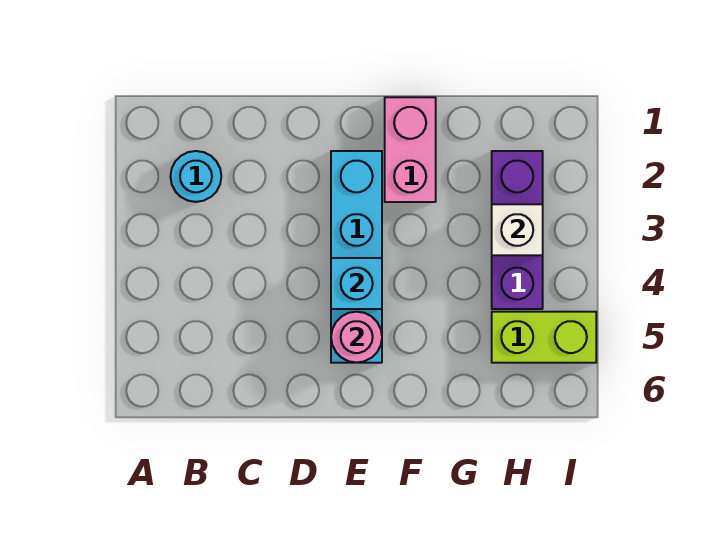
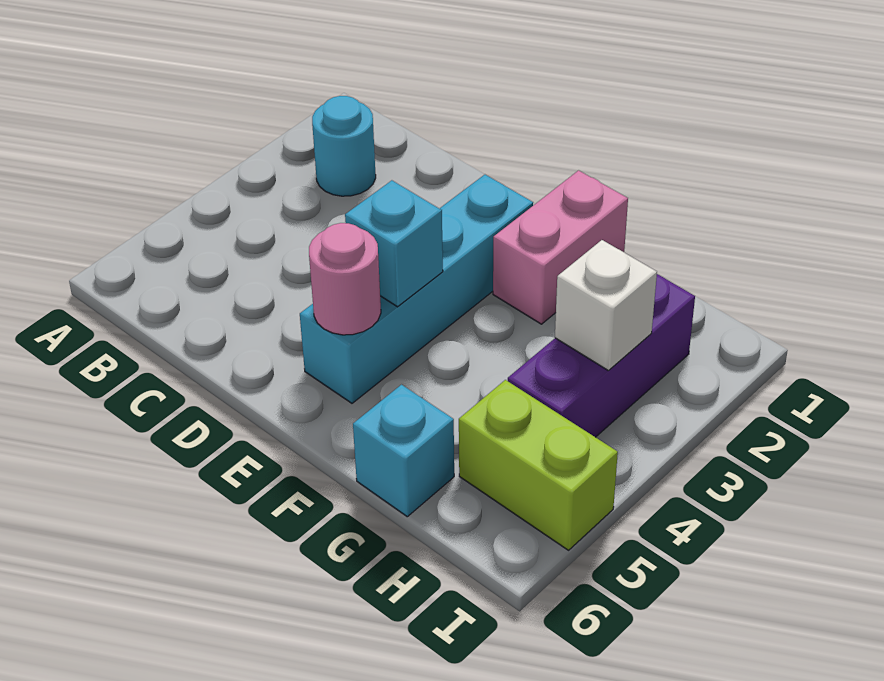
none -> cyan brick G6 level 1

